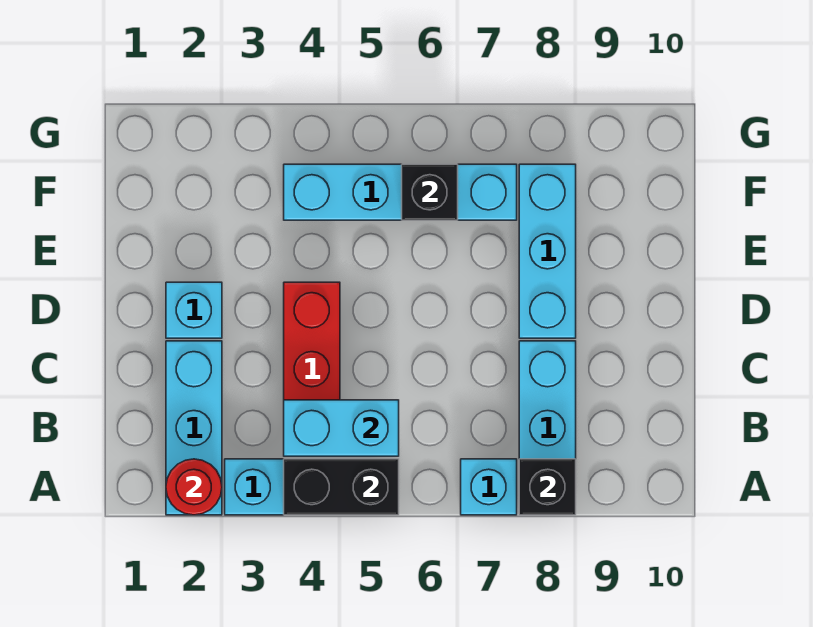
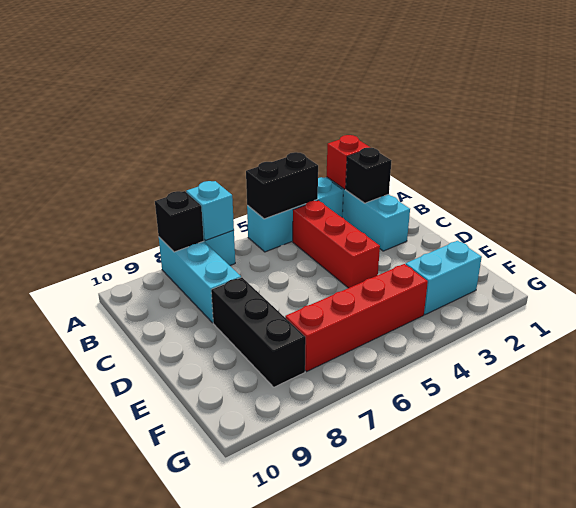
red round brick A2 level 2 -> red brick A2 level 2
cyan brick B4:B5 level 2 -> cyan brick F2:F3 level 1
cyan brick D2 level 1 -> cyan brick A7 level 2
cyan brick D8:F8 level 1 -> black brick D8:F8 level 1
cyan brick F4:F7 level 1 -> red brick F4:F7 level 1
black brick F6 level 2 -> black brick B2 level 2

